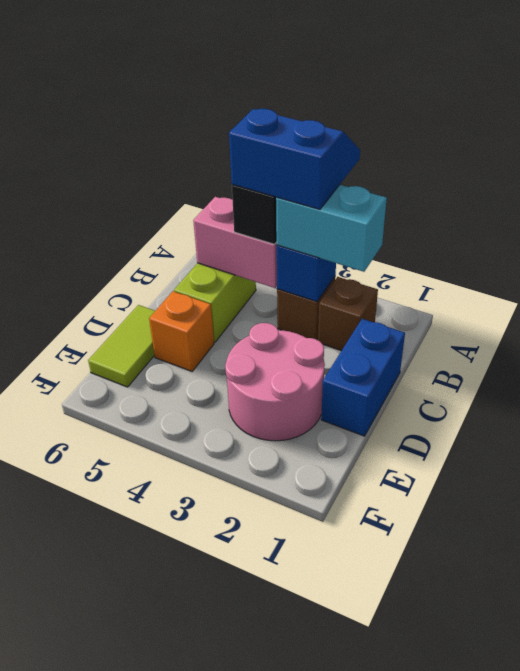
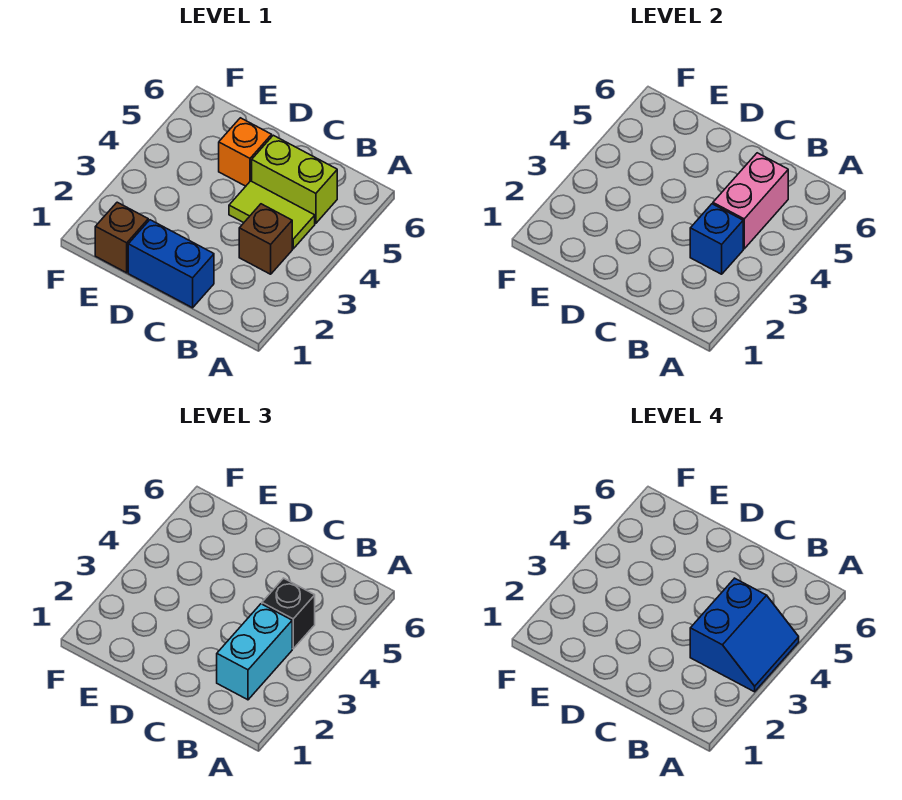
brown brick B2 level 1 -> brown brick E1 level 1
pink round brick D2:E3 level 1 -> none
lime tile D6:E6 level 1 -> lime tile B4:C4 level 1

